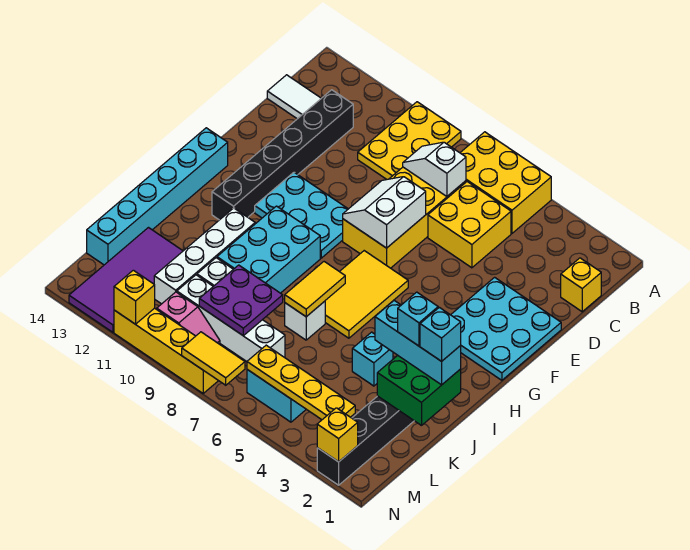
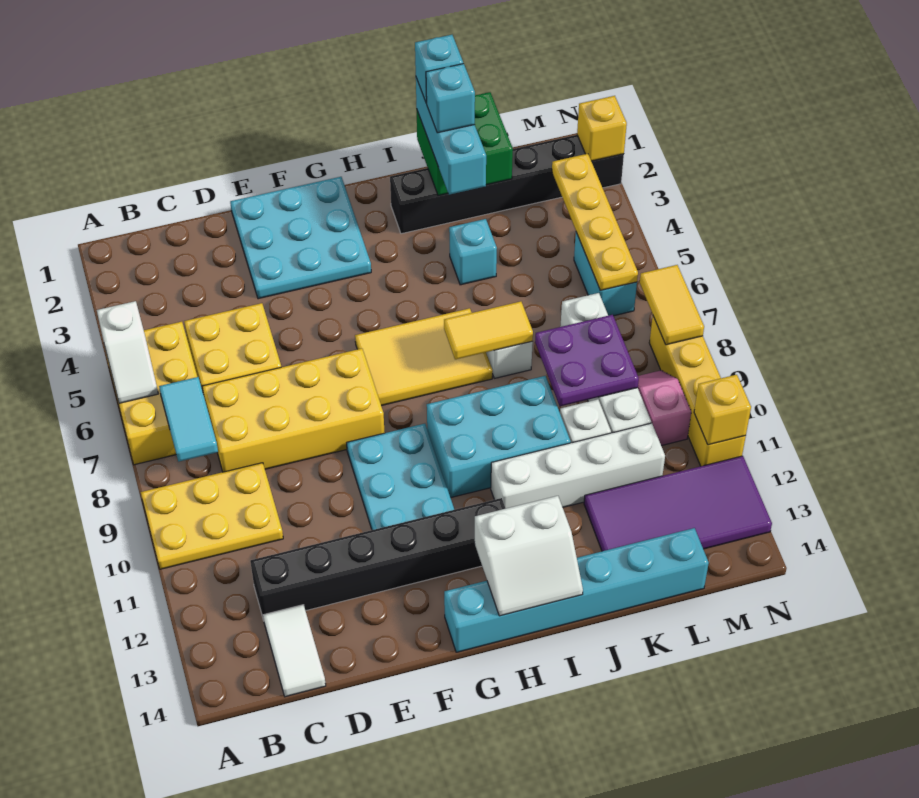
none -> cyan tile B7:B8 level 2
yellow brick C1 level 1 -> none
white slope C7:C8 level 2 top 7 -> white slope A5:A6 level 2 top 5
white slope E7:F8 level 2 top 7 -> white slope H13:I14 level 2 top 13

